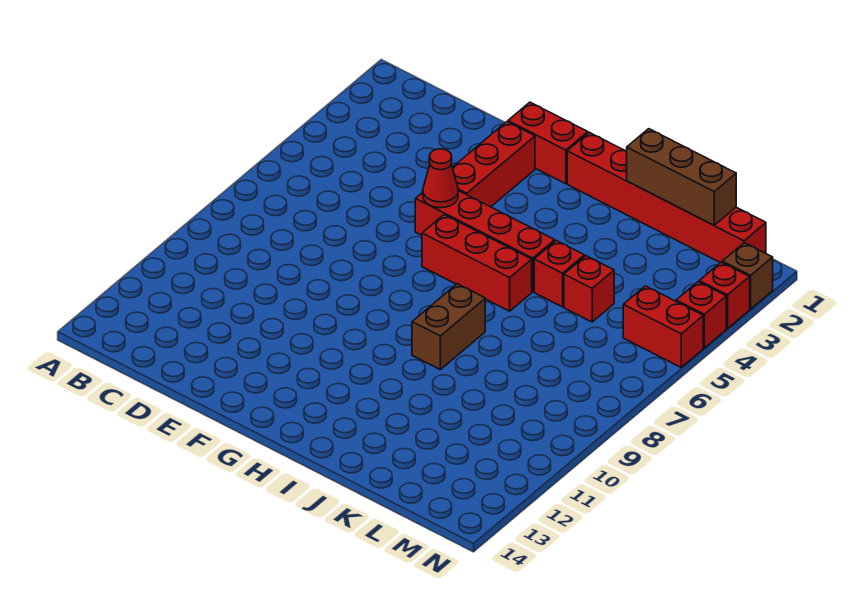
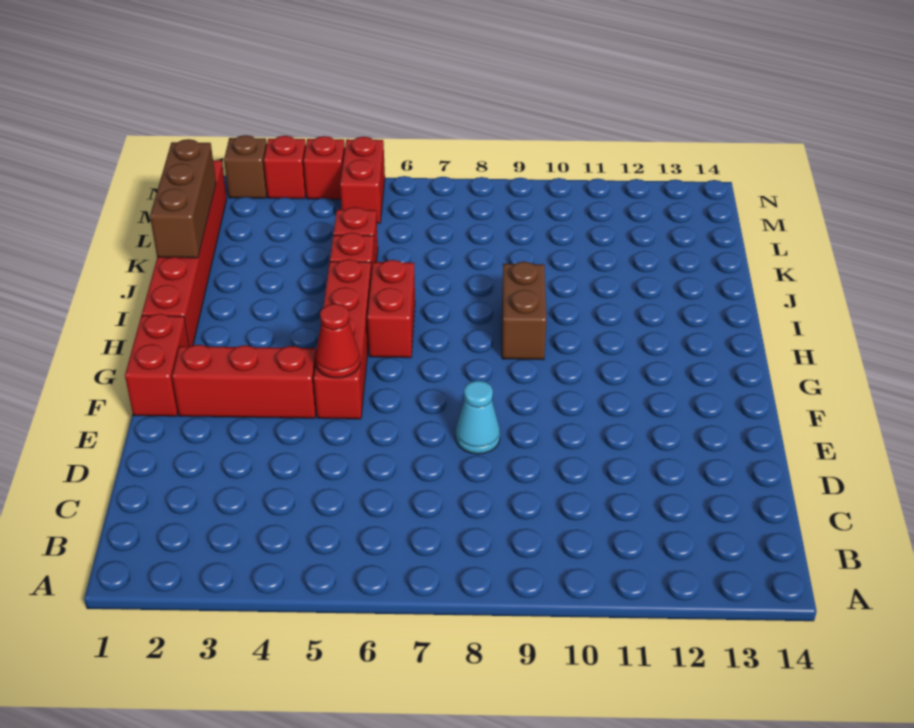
none -> cyan cone E8 level 1
red brick G6:I6 level 1 -> red brick H6:I6 level 1
brown brick I8:I9 level 1 -> brown brick H9:I9 level 1

